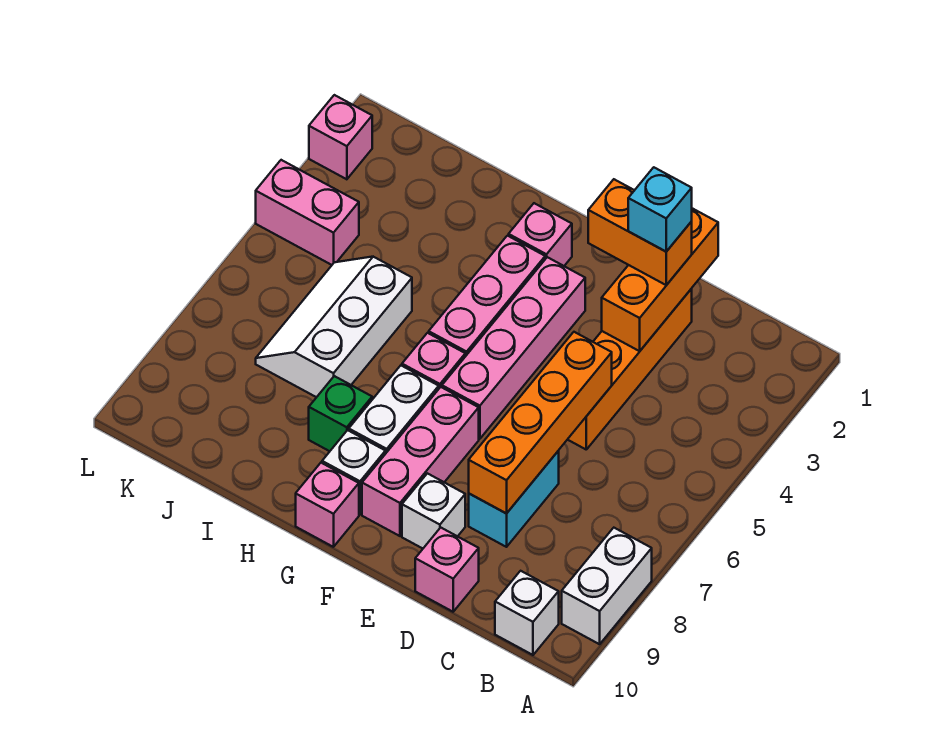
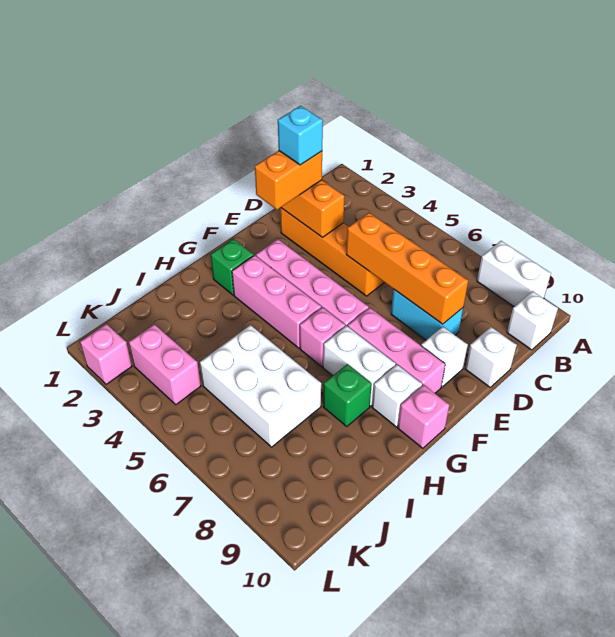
pink brick D10 level 1 -> white brick D10 level 1
pink brick G2 level 1 -> green brick G2 level 1
white slope I5:J7 level 1 top I -> white brick I5:J7 level 1
pink brick K4:L4 level 1 -> pink brick K3:K4 level 1

